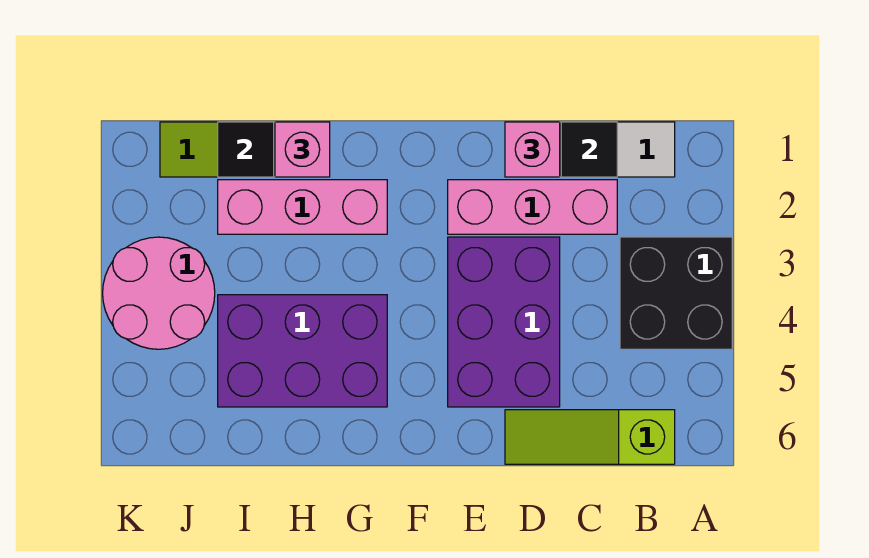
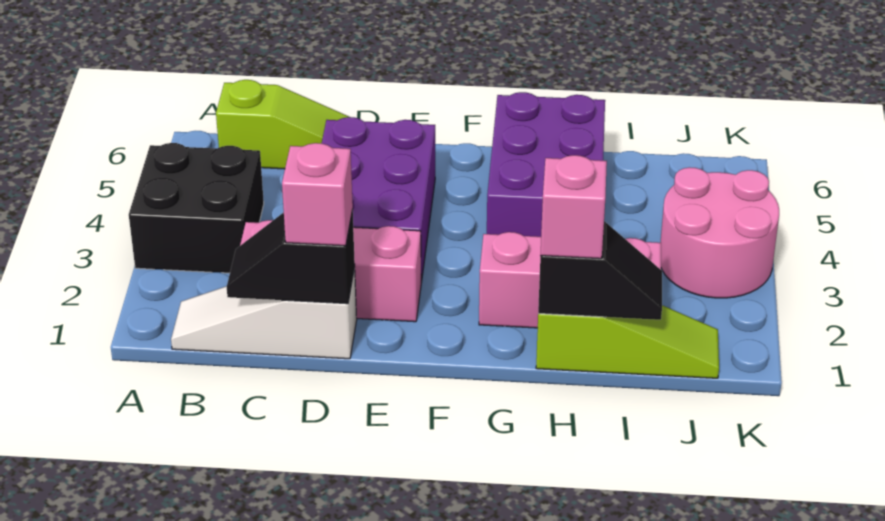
purple brick G4:I5 level 1 -> purple brick G4:H6 level 1

